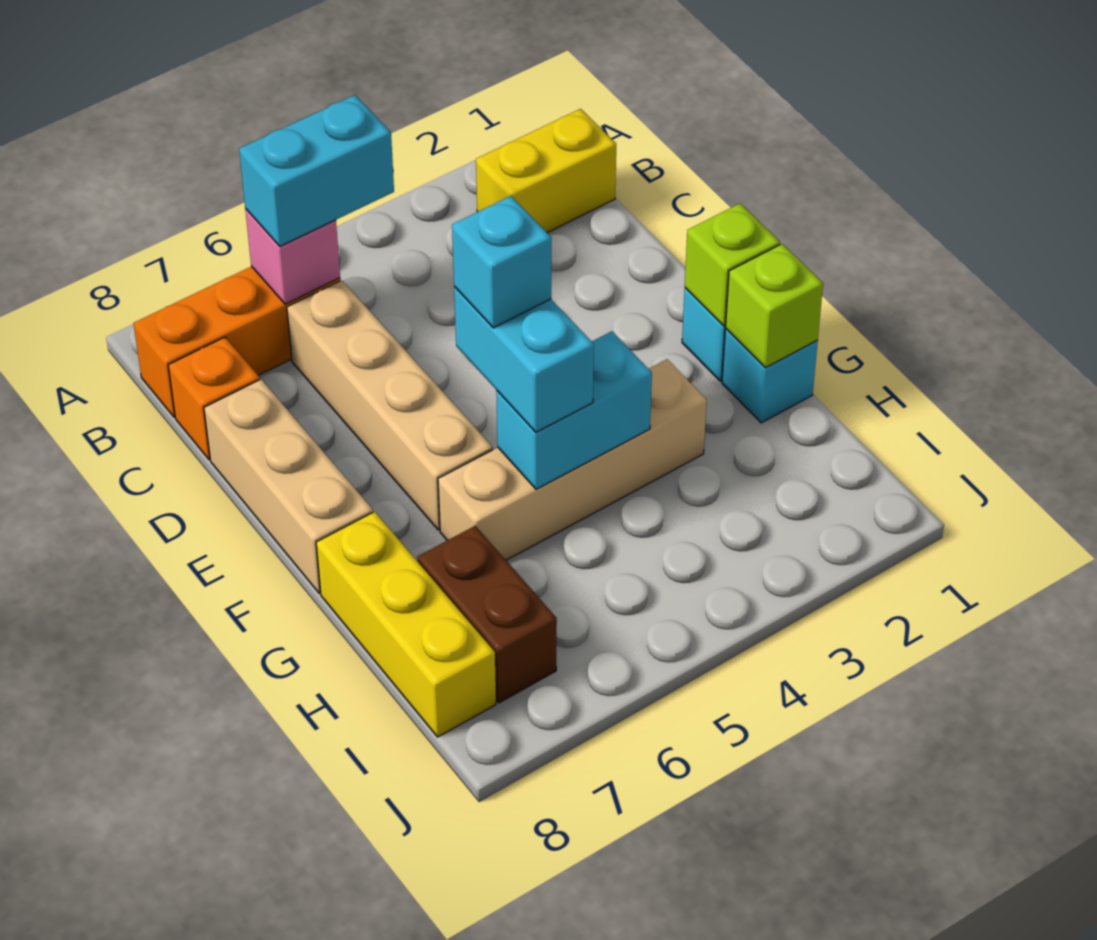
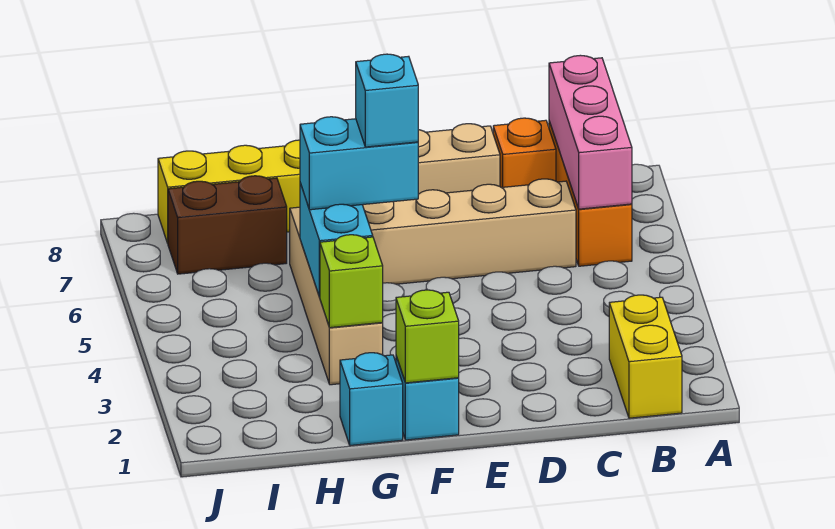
cyan brick B5:B6 level 3 -> none
pink brick B6 level 2 -> pink brick B6:B8 level 2
lime brick G1 level 2 -> lime brick G3 level 2

